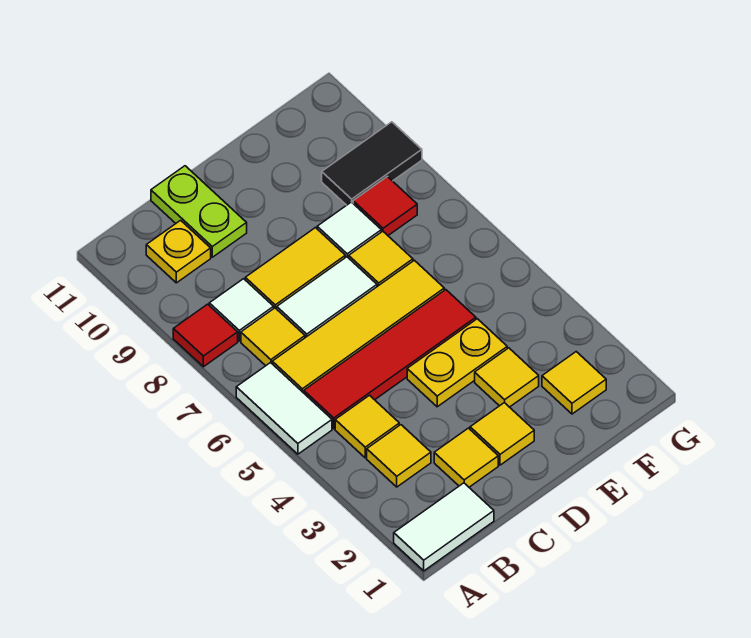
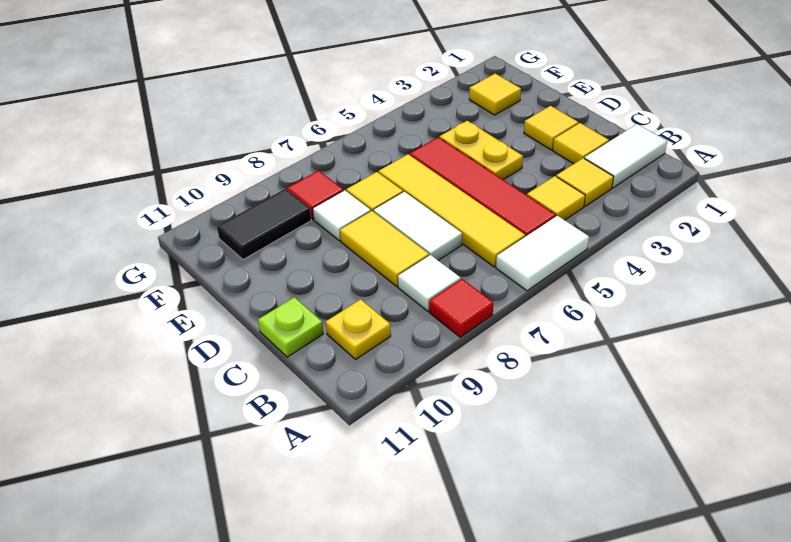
white tile A1:B1 level 1 -> white tile B1:B2 level 1
yellow tile B7 level 1 -> none
lime plate C10:C11 level 1 -> lime plate C11 level 1
yellow tile E3 level 1 -> none
black tile F9:G9 level 1 -> black tile F9:F10 level 1

